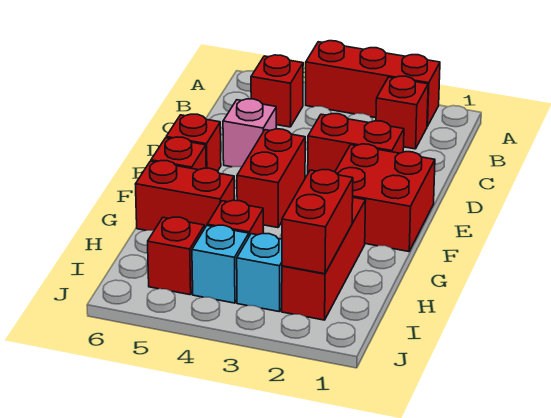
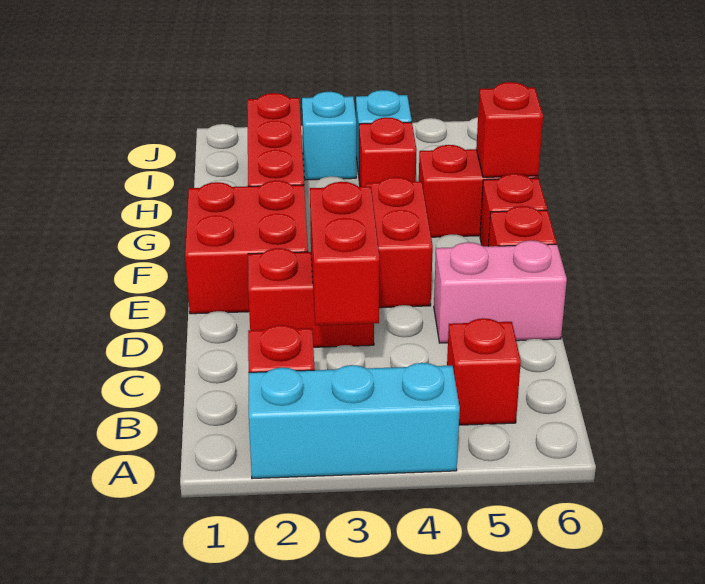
red brick A2:A4 level 1 -> cyan brick A2:A4 level 1
pink brick D5 level 1 -> pink brick D5:D6 level 1
red brick H2:I2 level 2 -> red brick C3:D3 level 2
red brick I5 level 1 -> red brick G6 level 2

